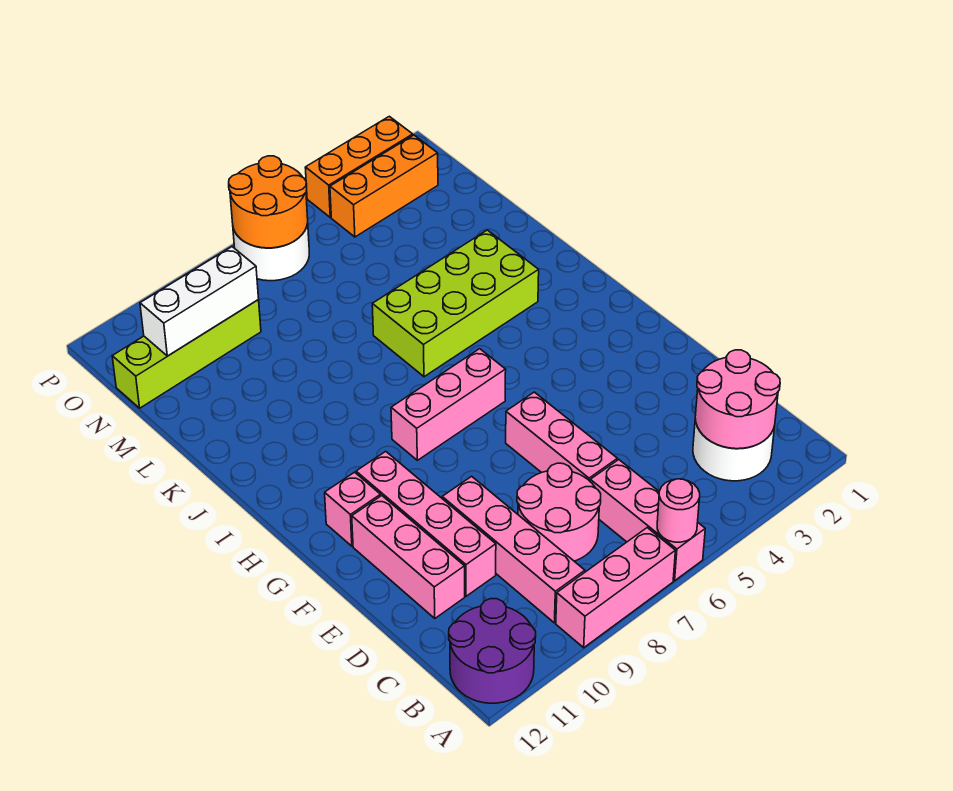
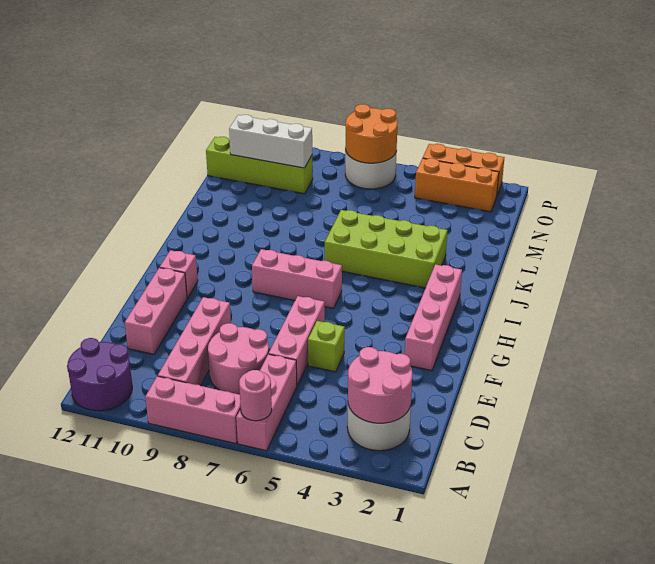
pink brick D10:G10 level 1 -> pink brick F2:I2 level 1
none -> lime brick E5 level 1

